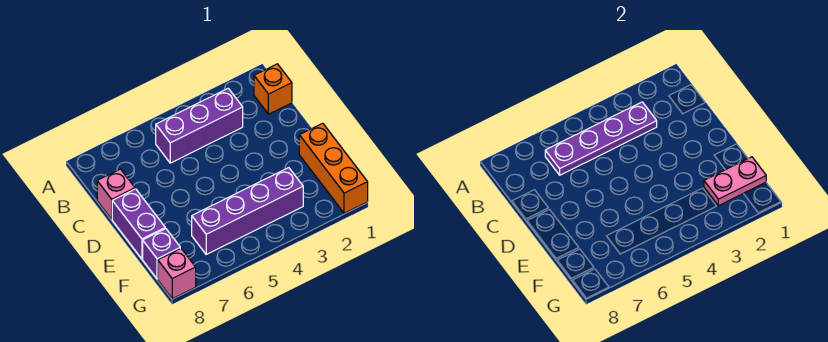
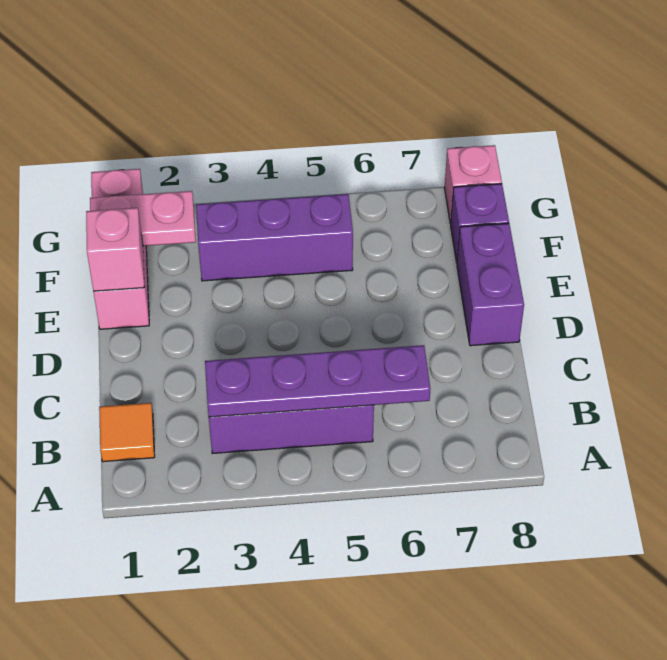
orange brick B1 level 1 -> orange tile B1 level 1
pink brick C8 level 1 -> pink brick E1 level 2
orange brick E1:G1 level 1 -> pink brick E1:G1 level 1
purple brick F3:F6 level 1 -> purple brick F3:F5 level 1

